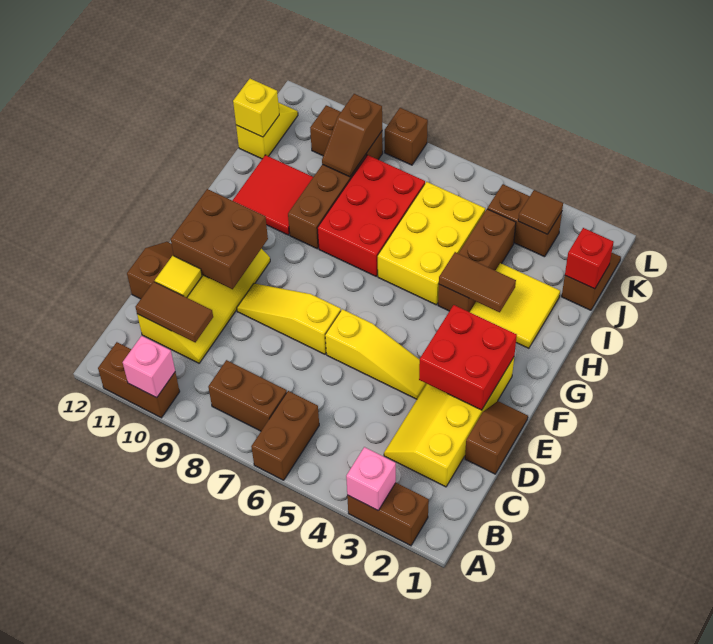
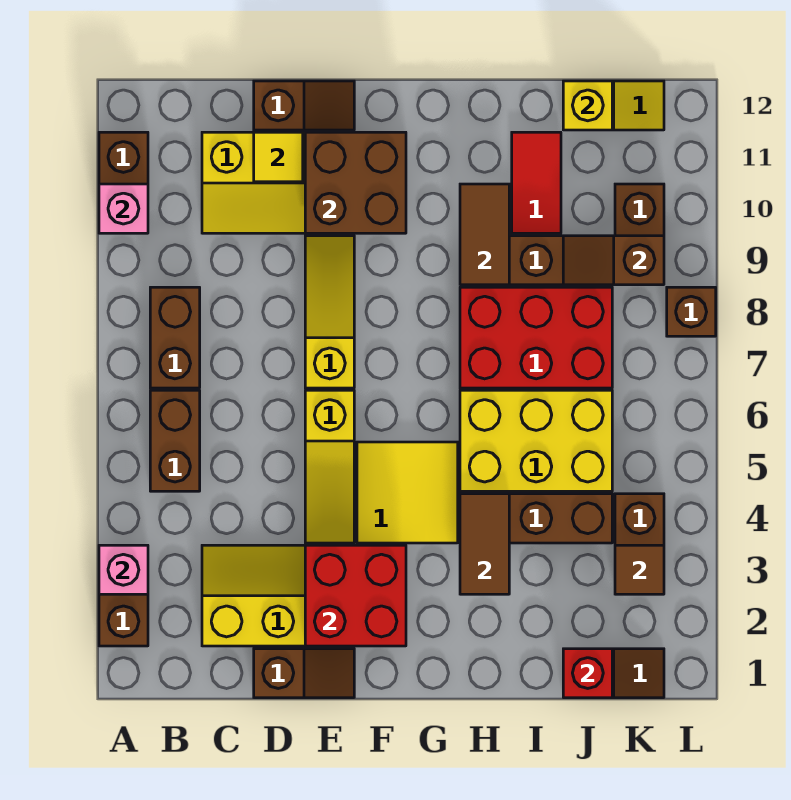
brown brick A6:B6 level 1 -> brown brick B5:B6 level 1
brown tile C10:C11 level 2 -> brown tile H9:H10 level 2
yellow tile H2:I3 level 1 -> yellow tile F4:G5 level 1
red tile H10:I11 level 1 -> red tile I10:I11 level 1

